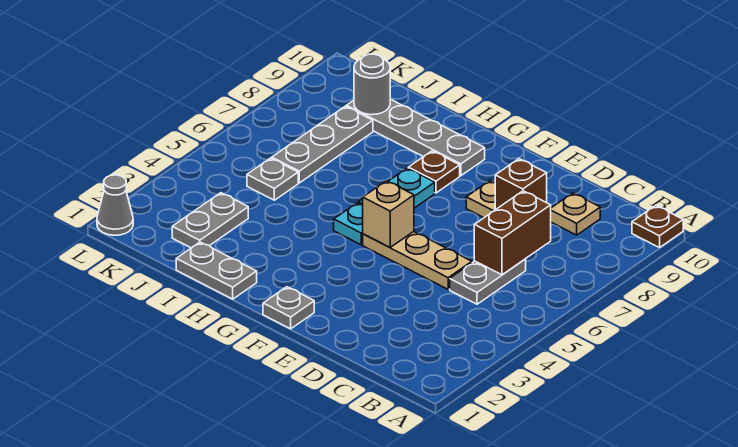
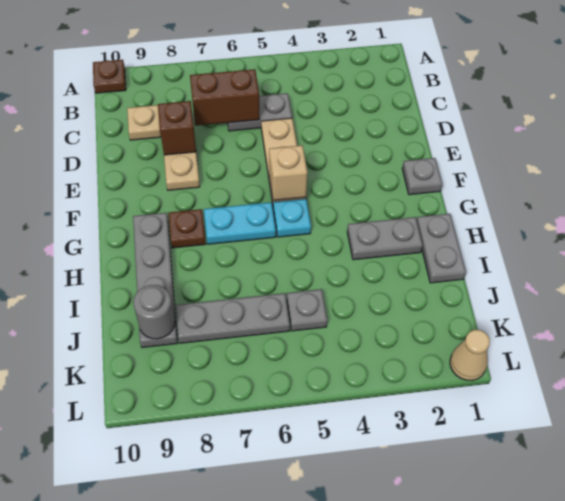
grey plate J2:J3 level 1 -> grey plate H2:H3 level 1
grey cone L1 level 1 -> tan cone L1 level 1

